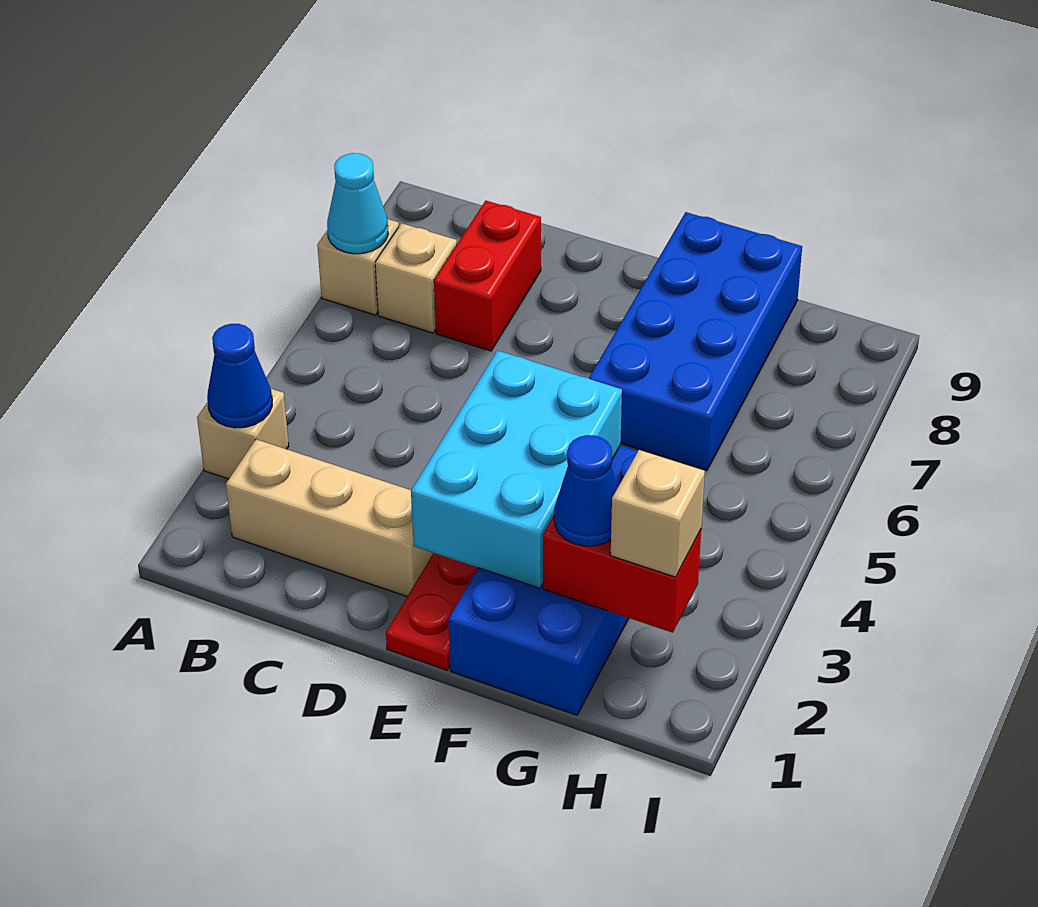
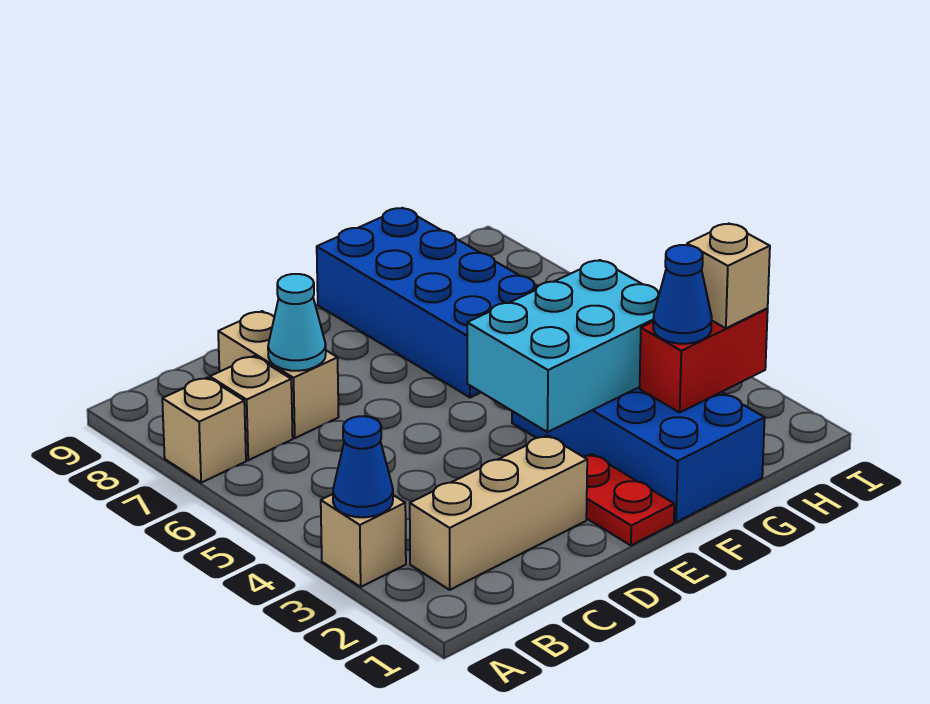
cyan cone A7 level 2 -> cyan cone C7 level 2
red brick C7:C8 level 1 -> tan brick C7:C8 level 1
cyan brick E2:F4 level 2 -> cyan brick E3:G4 level 2

